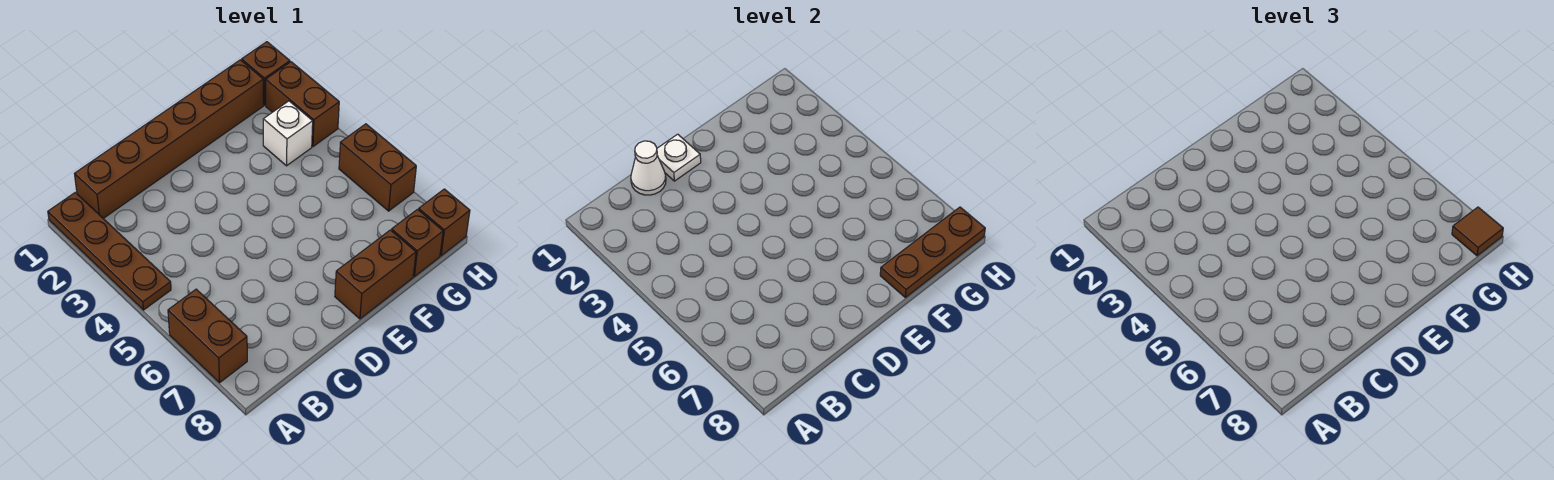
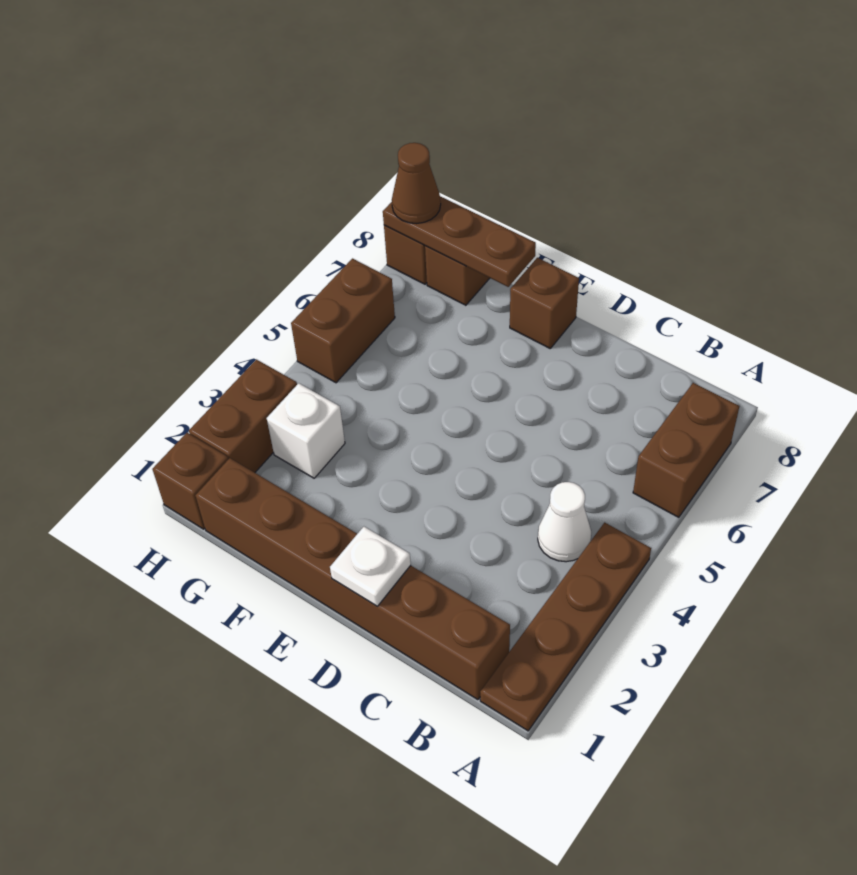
white cone C1 level 2 -> white cone B4 level 1
brown brick E8:F8 level 1 -> brown brick E8 level 1
brown tile H8 level 3 -> brown cone H8 level 3

